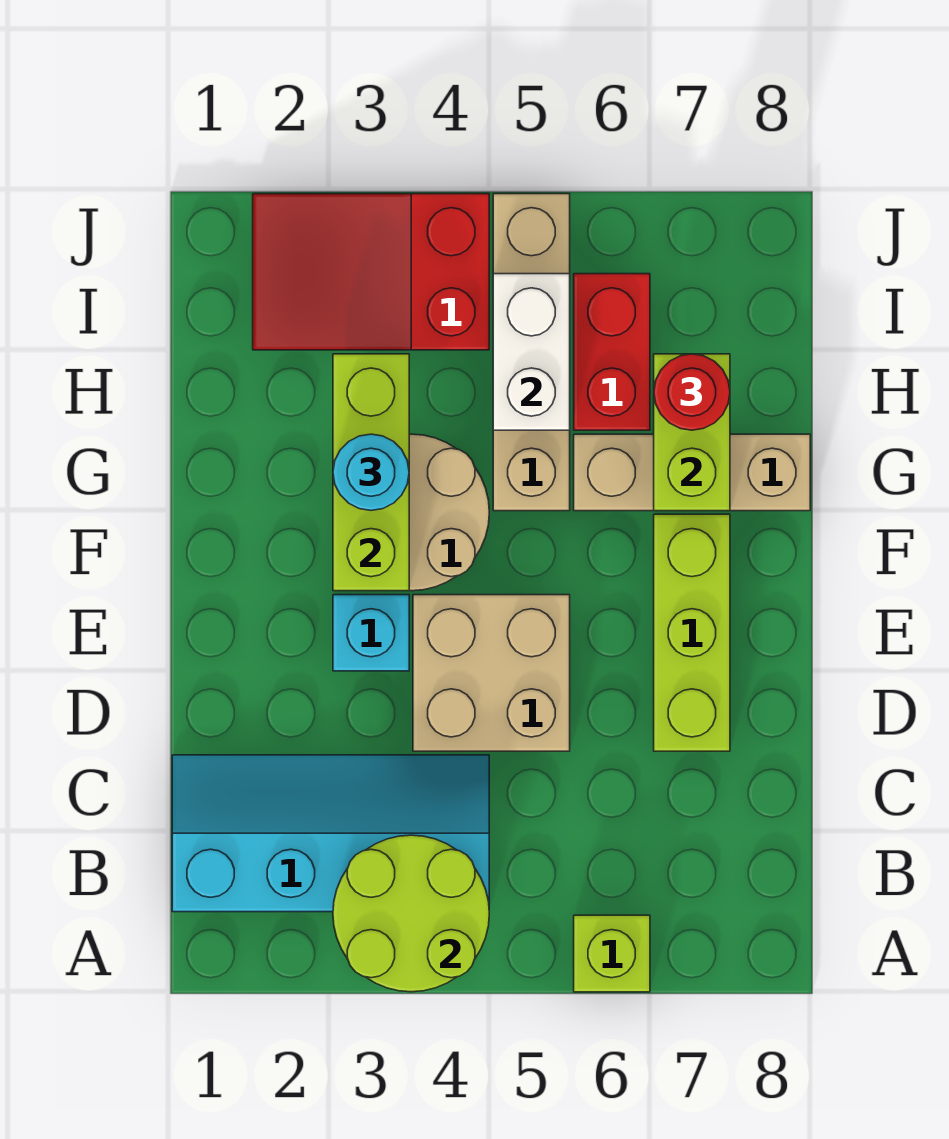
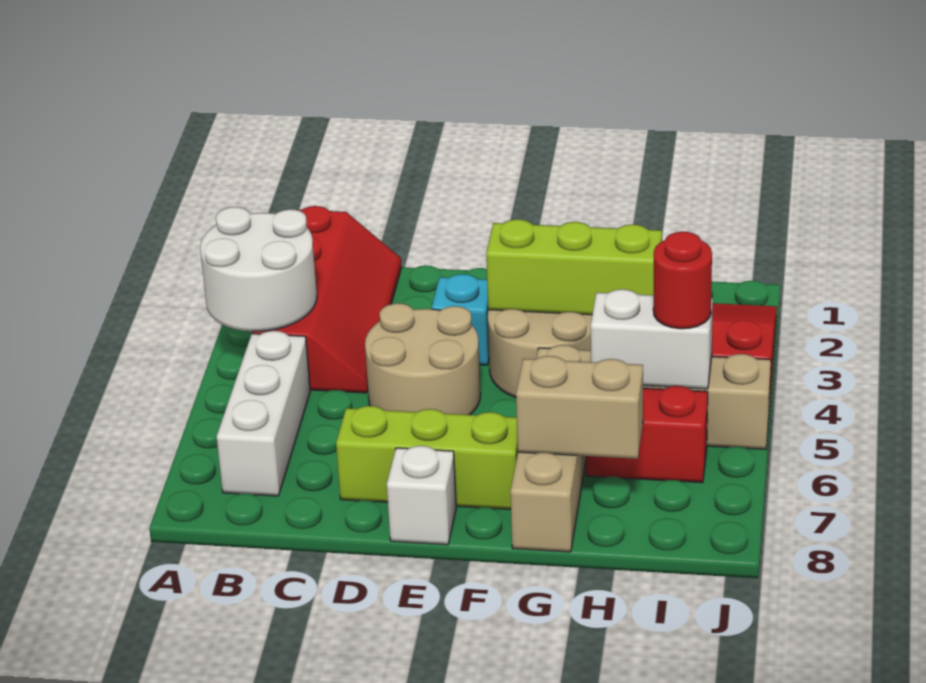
lime round brick A3:B4 level 2 -> white round brick A3:B4 level 2
lime brick A6 level 1 -> none
cyan slope B1:C4 level 1 top B -> red slope B1:C4 level 1 top B
none -> white brick B5:B7 level 1
tan brick D4:E5 level 1 -> tan round brick D4:E5 level 1
none -> white brick E8 level 1
cyan round brick G3 level 3 -> none
lime brick G7:H7 level 2 -> tan brick G7:H7 level 2
red round brick H7 level 3 -> red round brick I5 level 3

